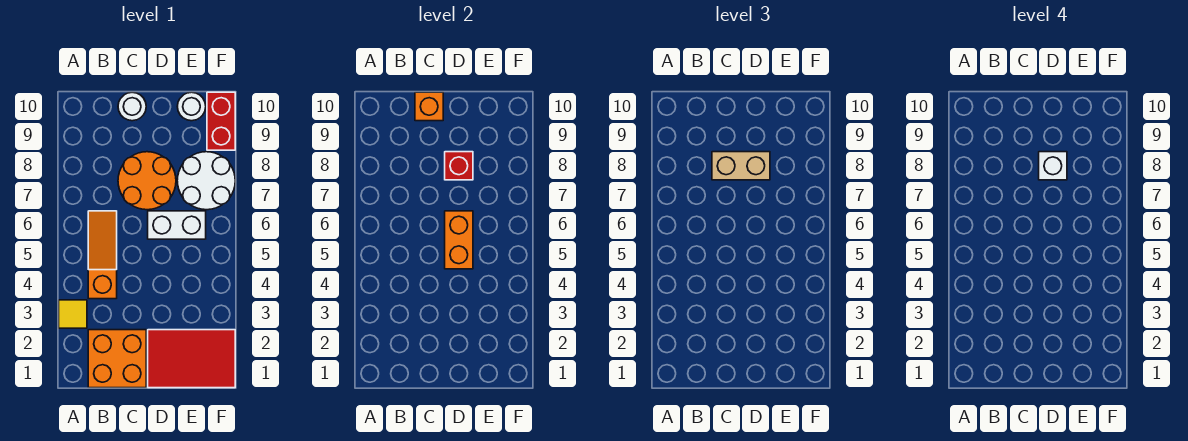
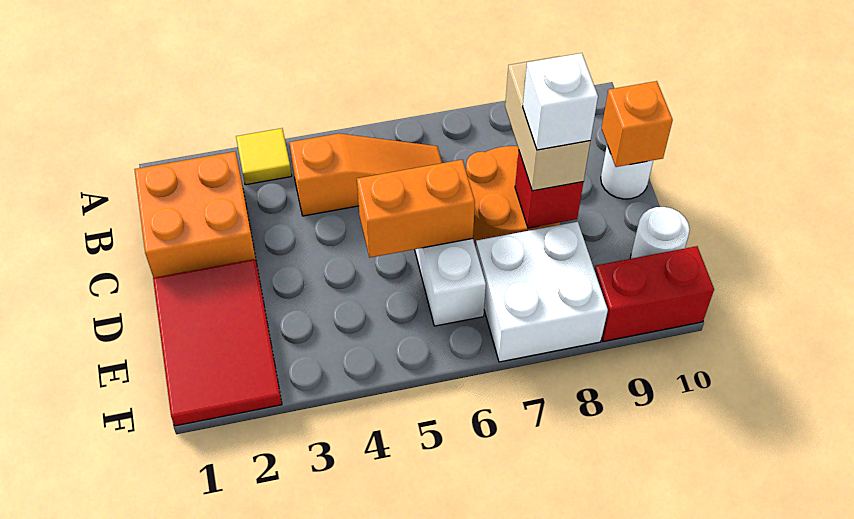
white round brick E7:F8 level 1 -> white brick E7:F8 level 1

